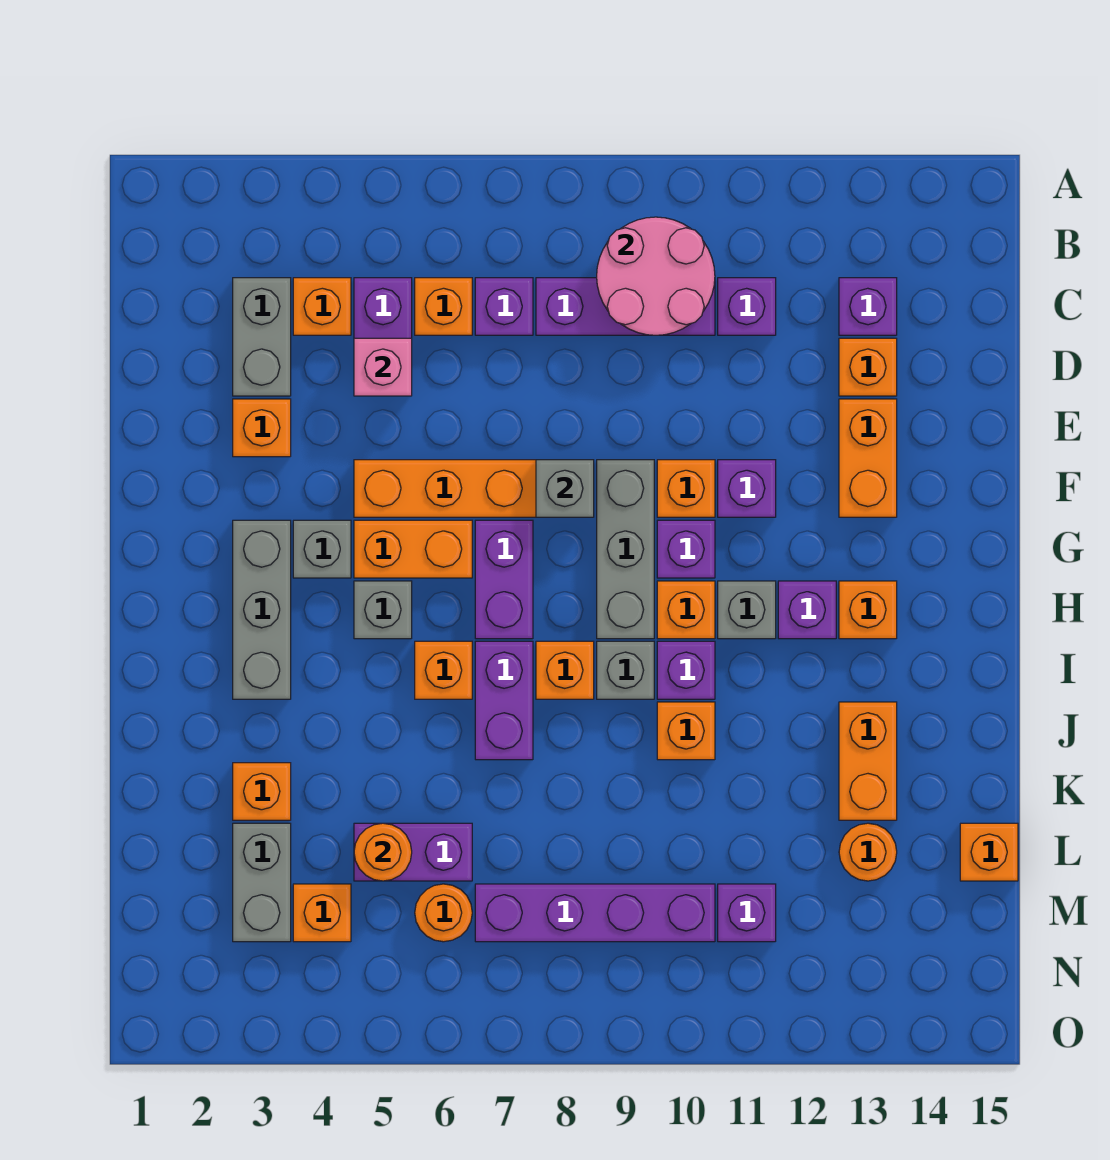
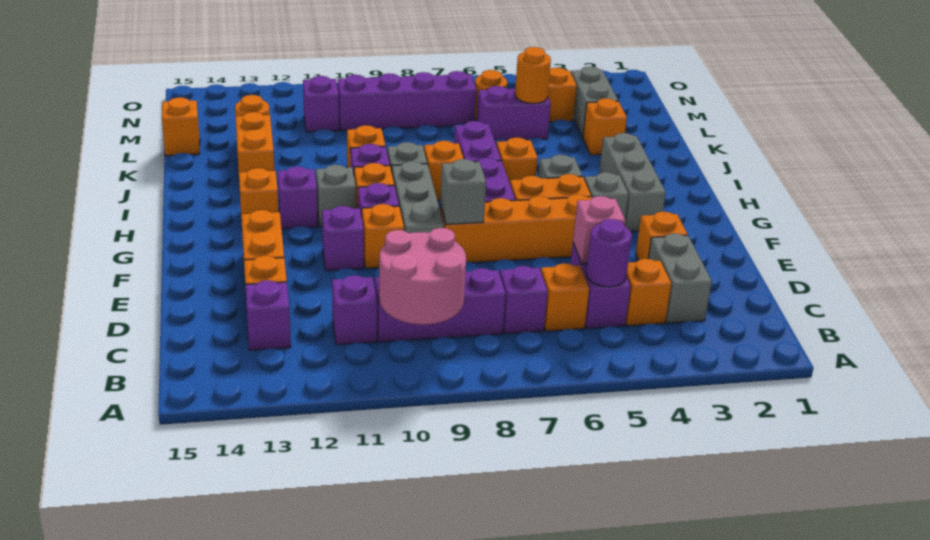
none -> purple round brick C5 level 2

